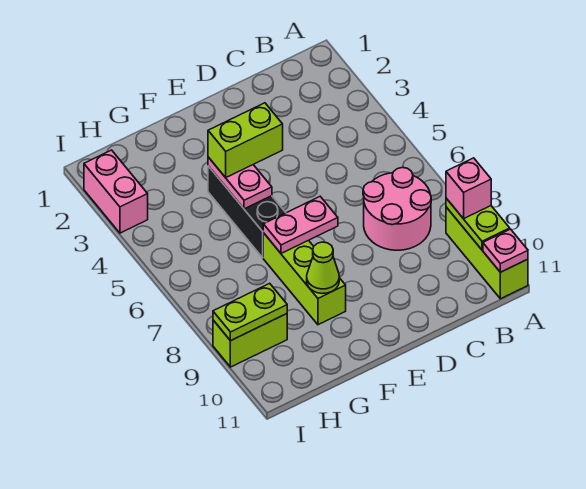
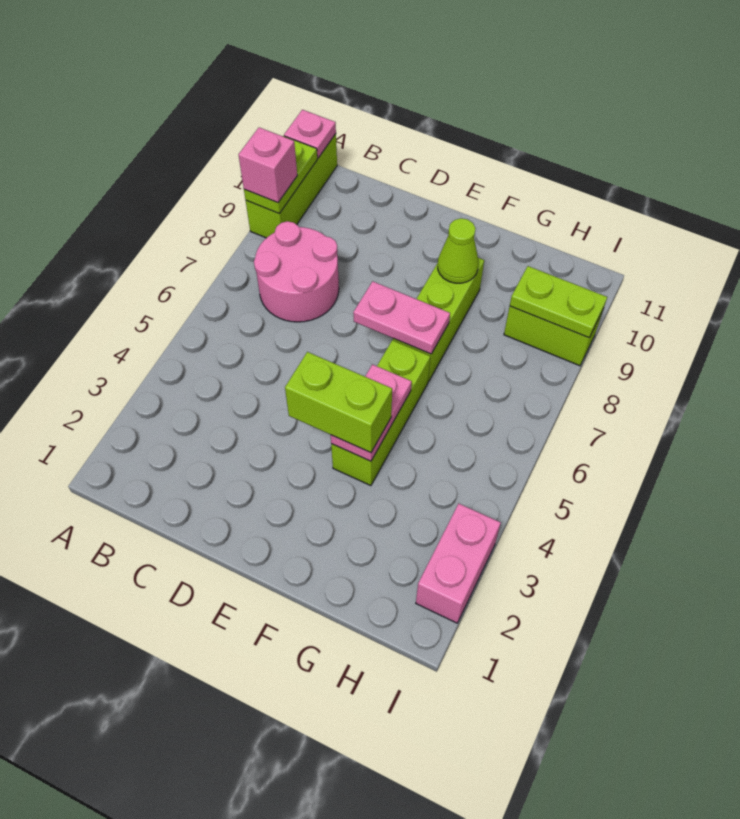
black brick F4:F6 level 1 -> lime brick F4:F6 level 1

